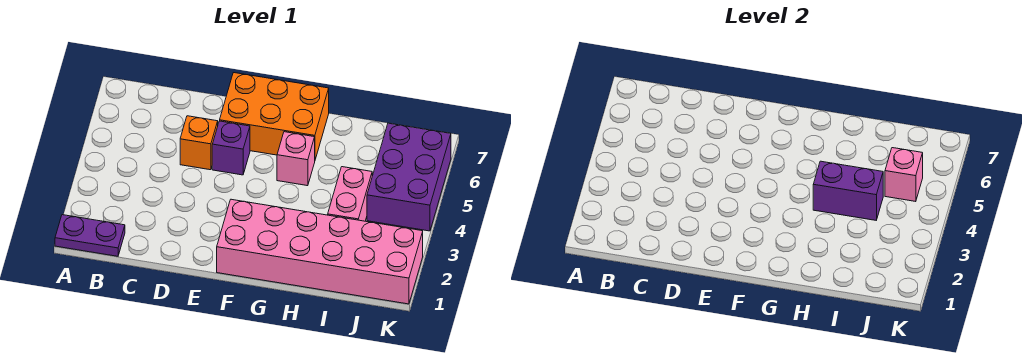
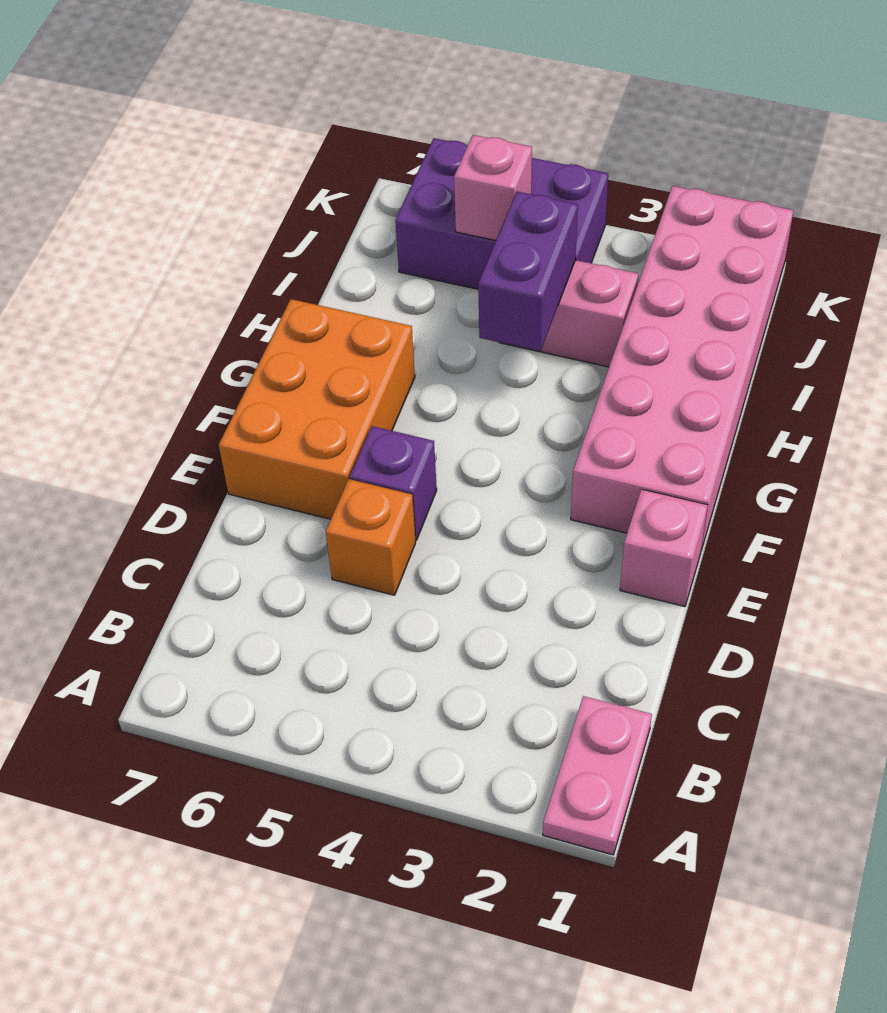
purple plate A1:B1 level 1 -> pink plate A1:B1 level 1
pink brick G5 level 1 -> pink brick E1 level 1

